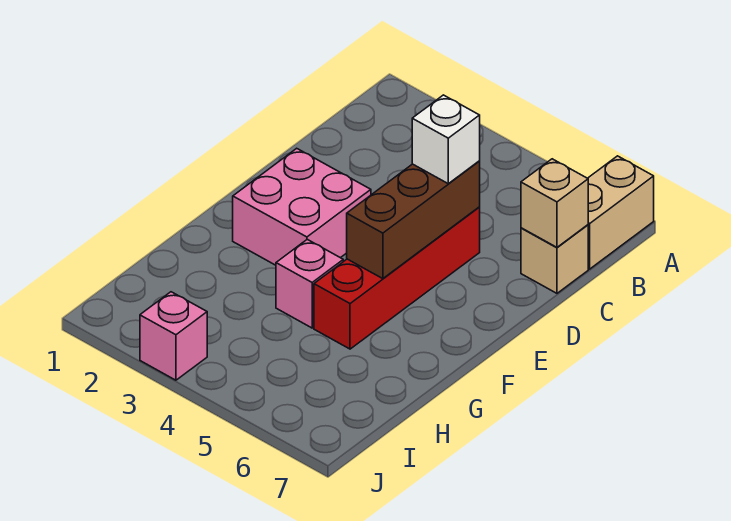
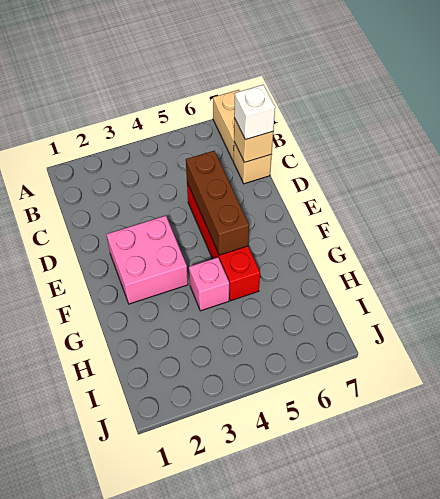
white brick D5 level 3 -> white brick C7 level 3
pink brick J3 level 1 -> none

